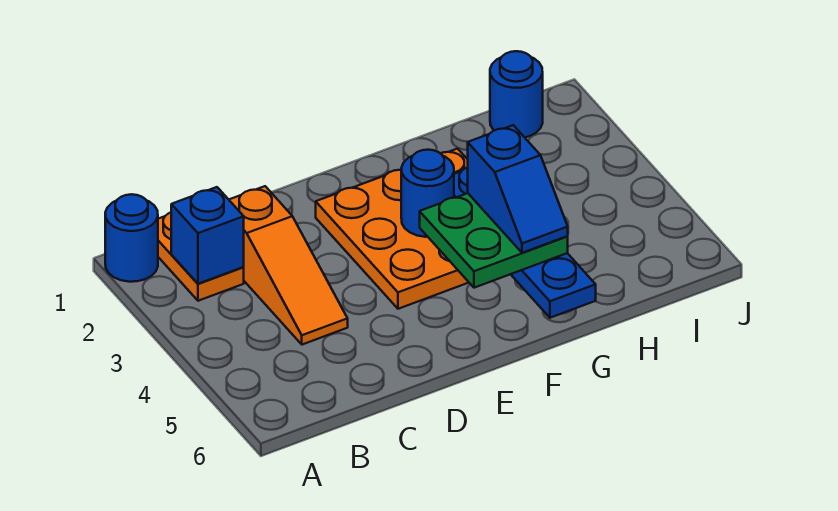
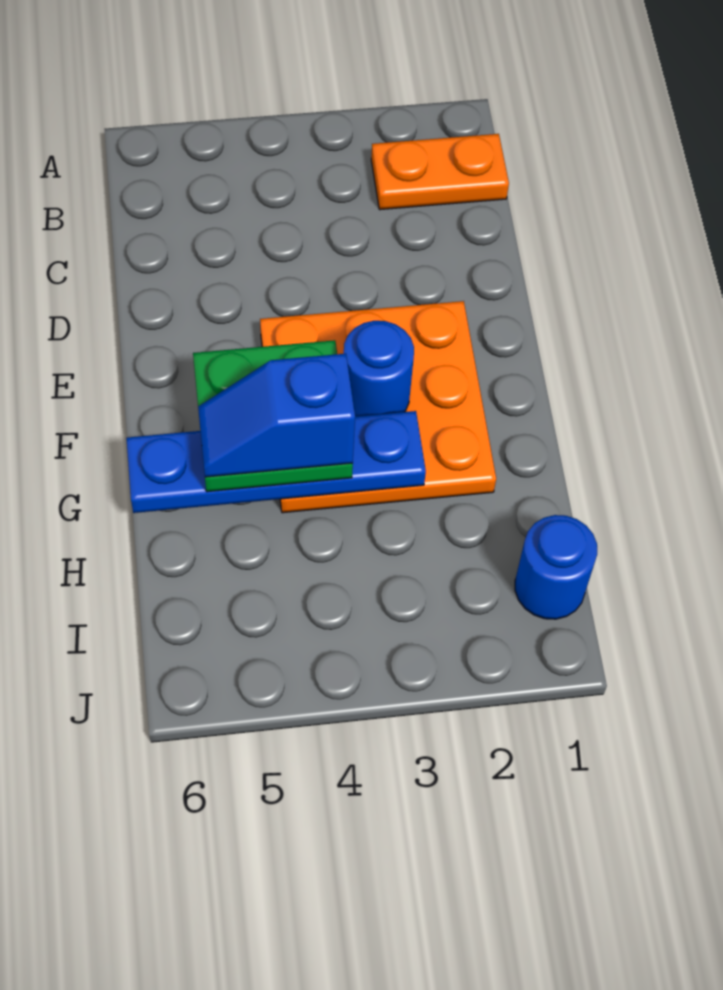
blue round brick A1 level 1 -> none
blue brick B2 level 2 -> none
orange slope C2:C4 level 1 top 2 -> none

